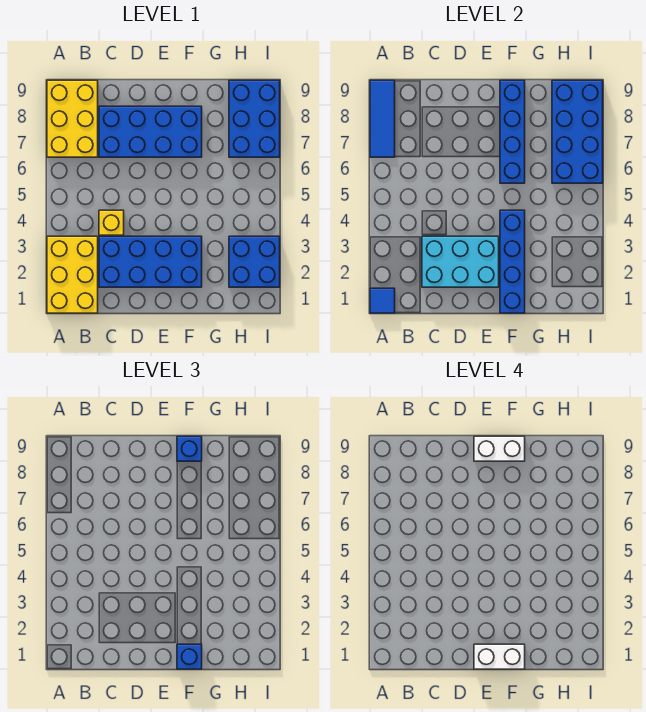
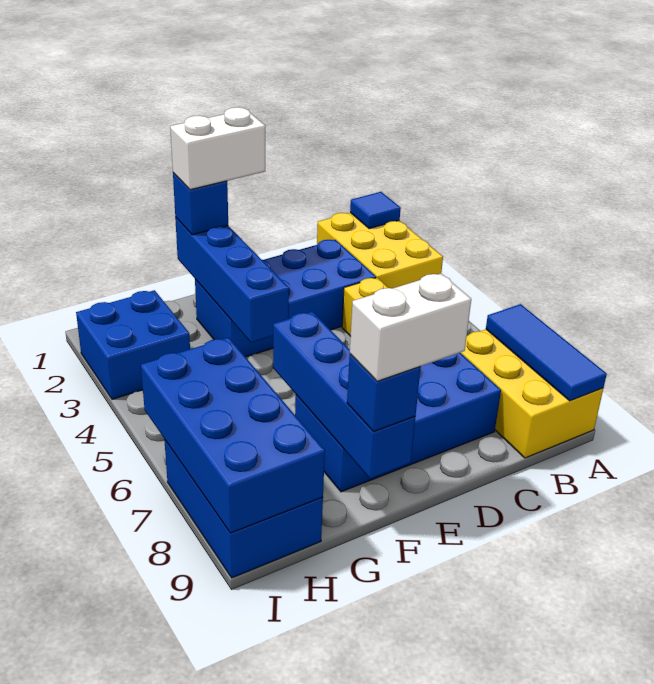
cyan brick C2:E3 level 2 -> none

